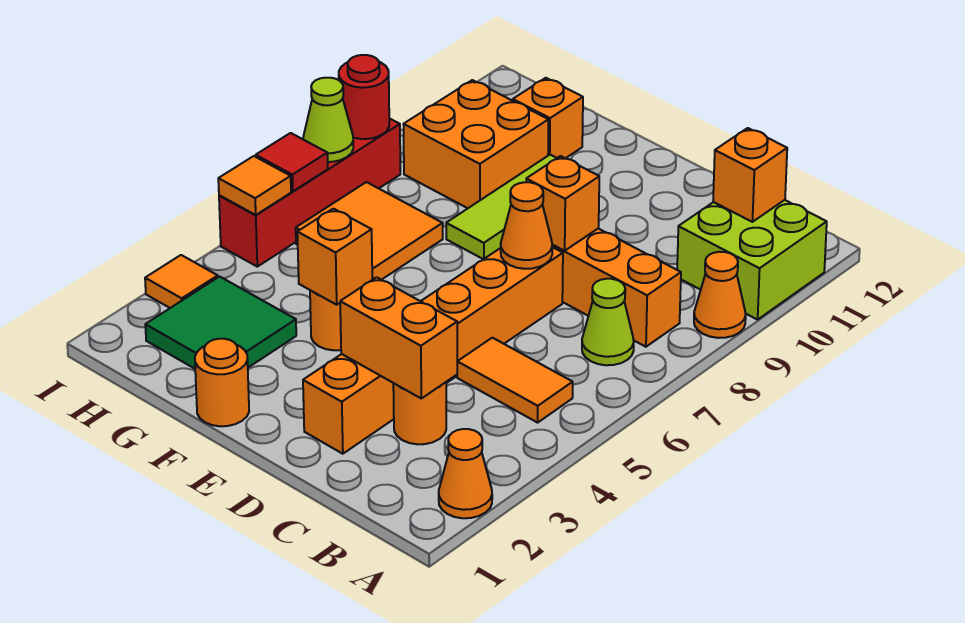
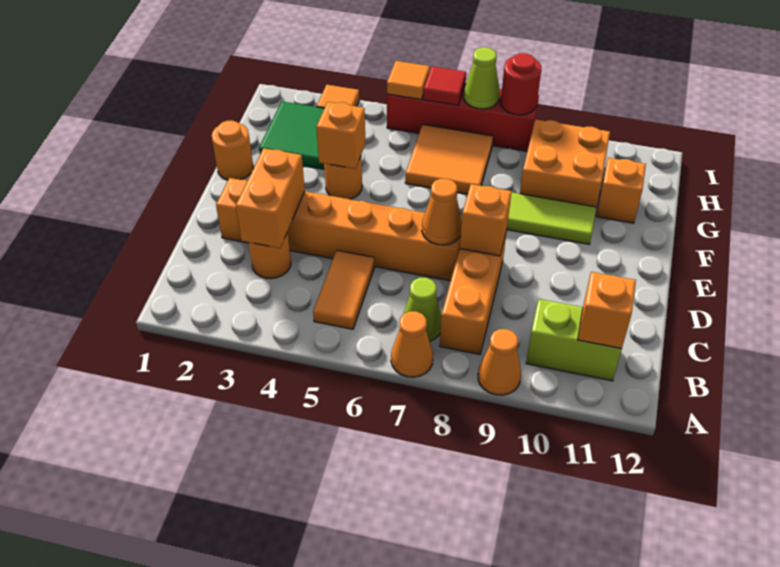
orange cone A2 level 1 -> orange cone A7 level 1
lime brick A10:B11 level 1 -> lime brick B10:B11 level 1

